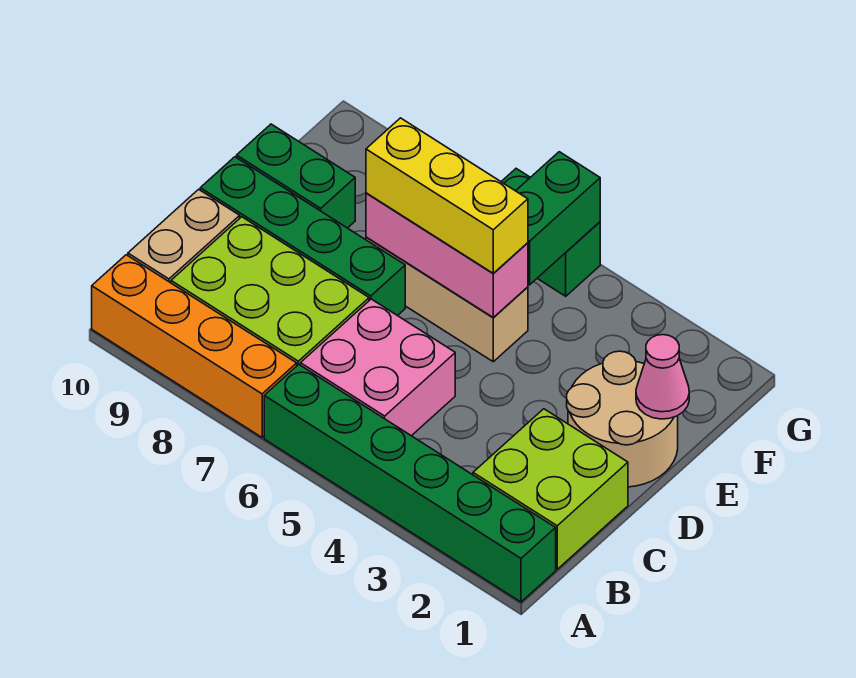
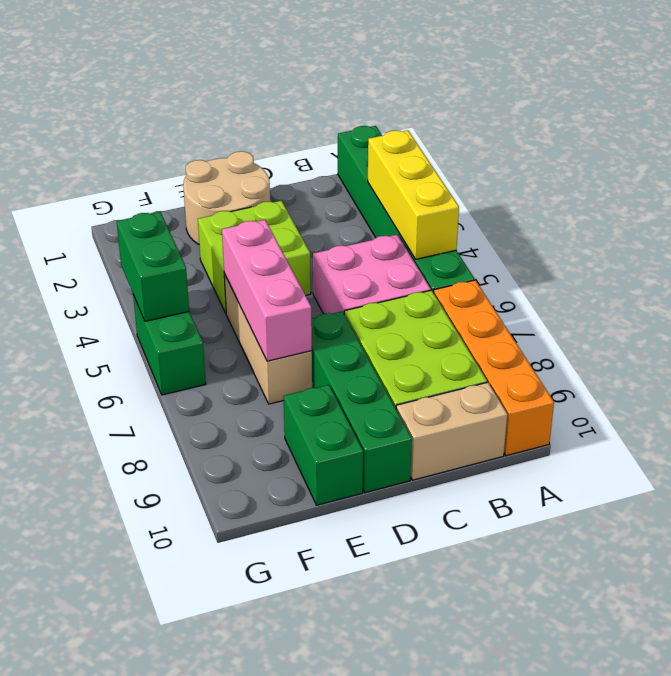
lime brick B1:C2 level 1 -> lime brick D3:E4 level 1
pink cone E1 level 2 -> none
yellow brick E5:E7 level 3 -> yellow brick A3:A5 level 2
green brick F5:G5 level 2 -> green brick G4:G5 level 2

